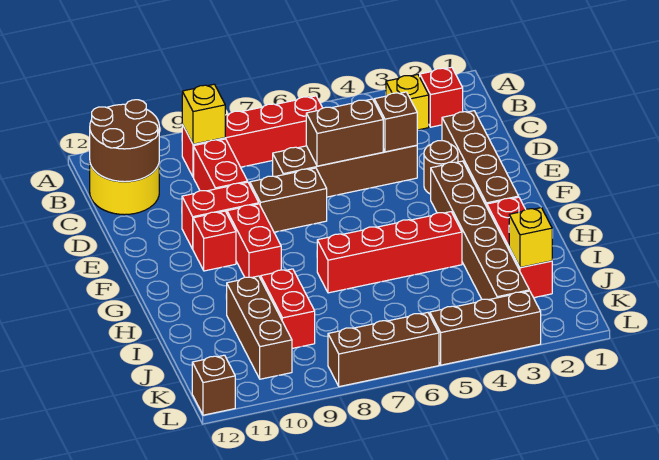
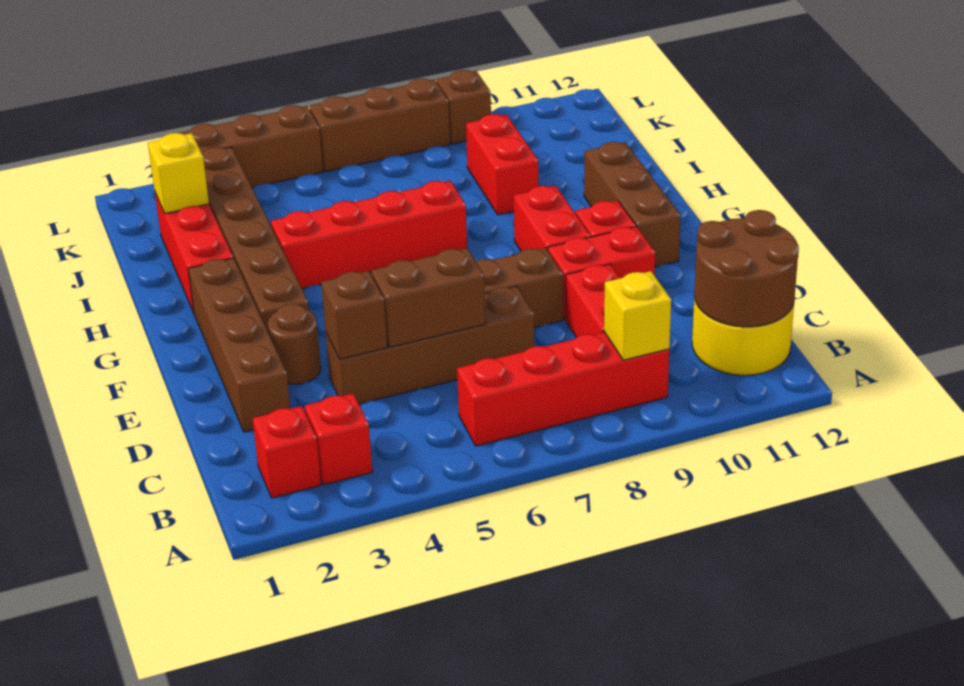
yellow brick B3 level 1 -> red brick B3 level 1
brown brick I10:K10 level 1 -> brown brick F11:H11 level 1
brown brick L12 level 1 -> brown brick L9 level 1

